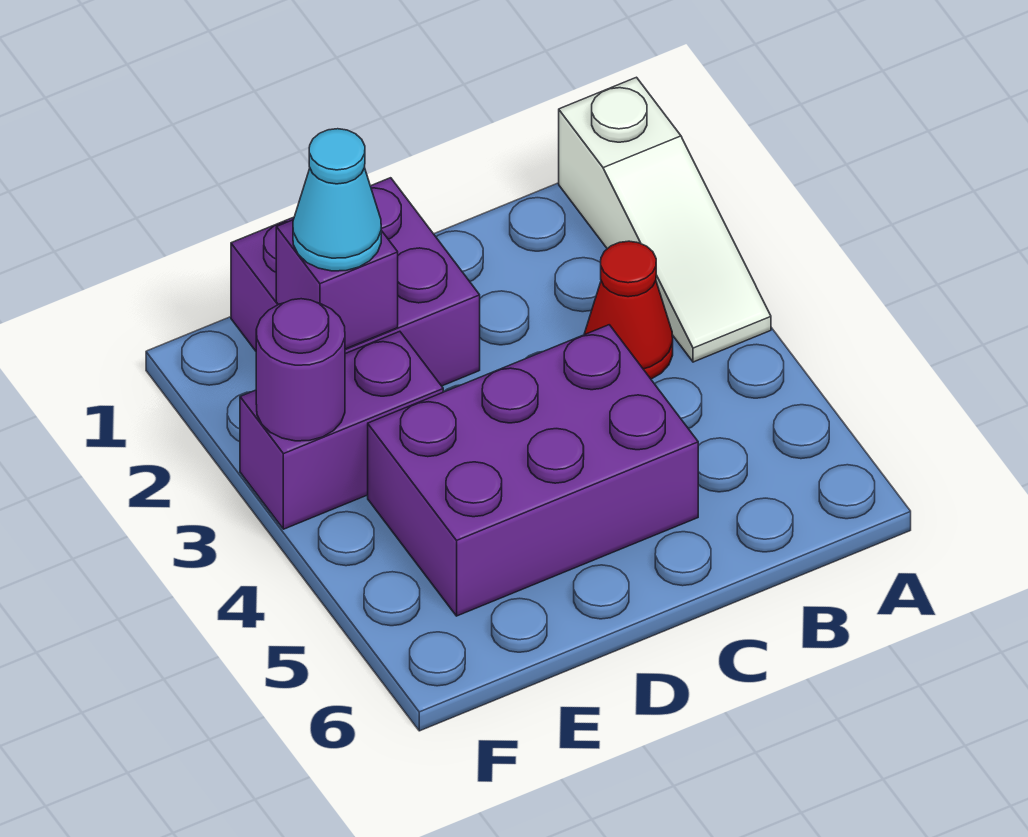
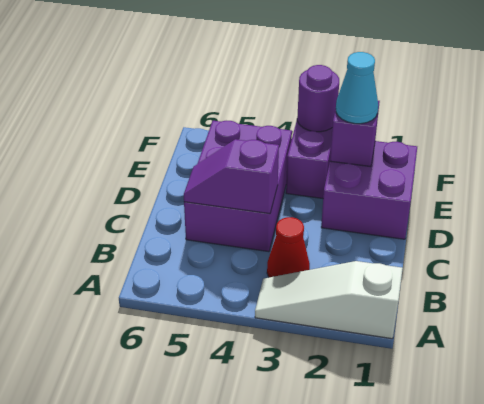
none -> purple slope C4:C5 level 2 top 4

